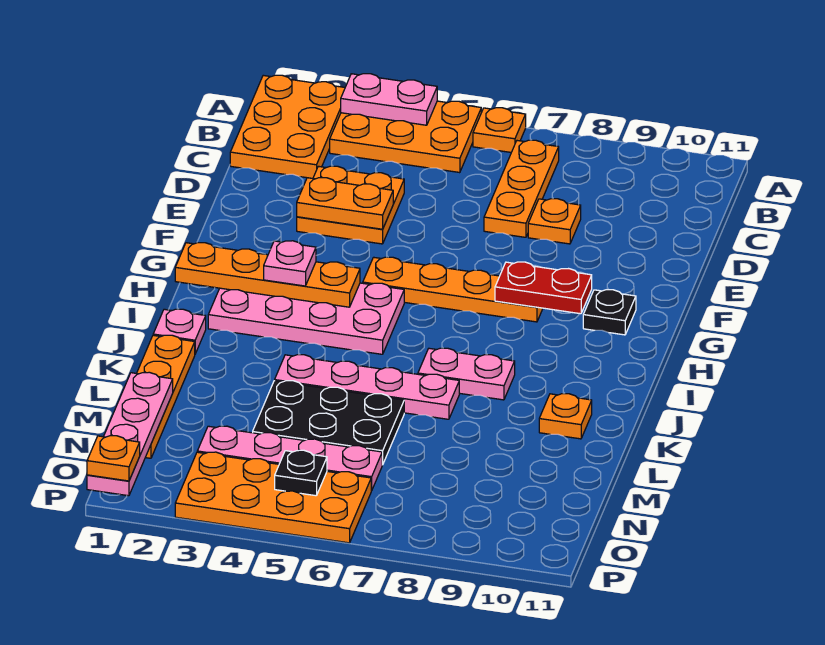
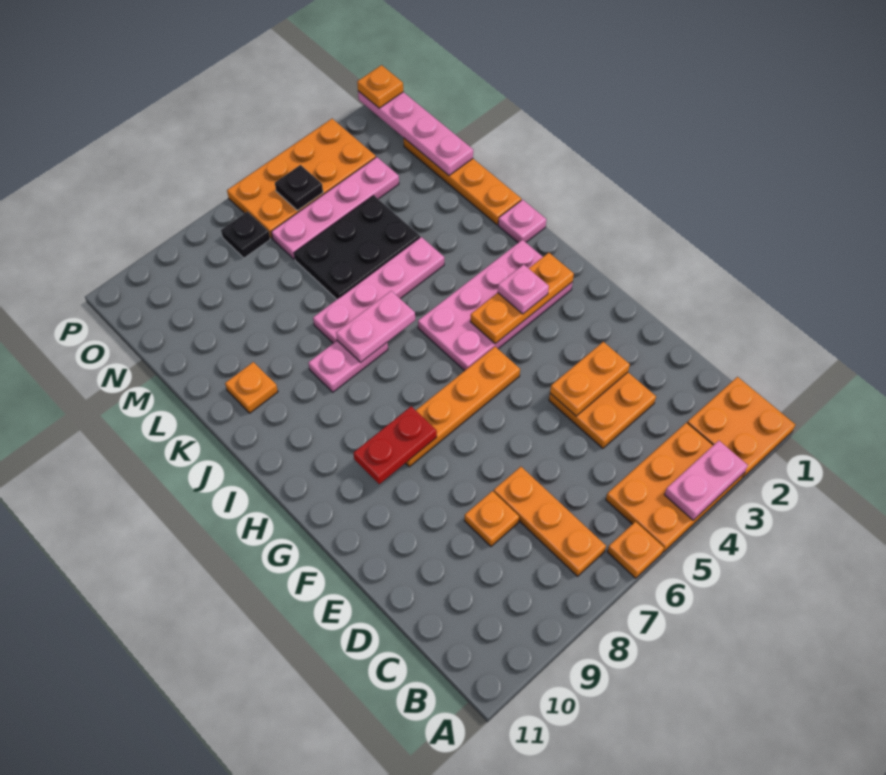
orange plate A1:C2 level 1 -> orange plate A1:B2 level 1
black plate G10 level 1 -> black plate O7 level 1
orange plate H1:H4 level 2 -> orange plate H2:H4 level 2
none -> pink plate J6:J7 level 2

